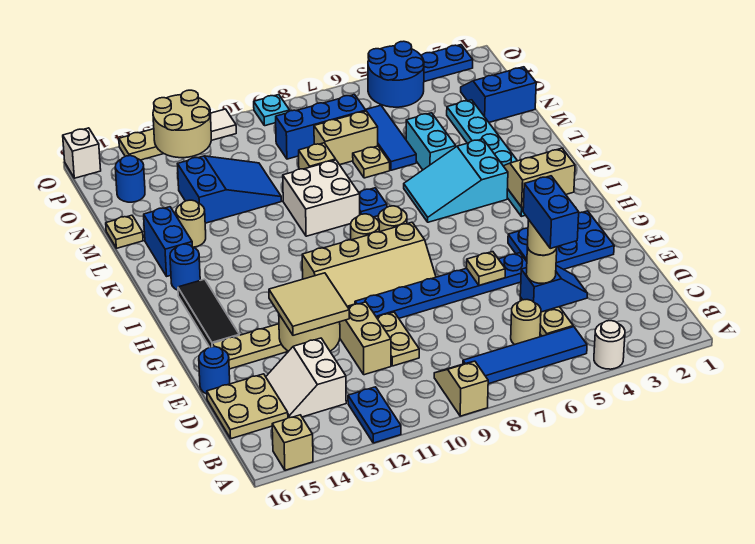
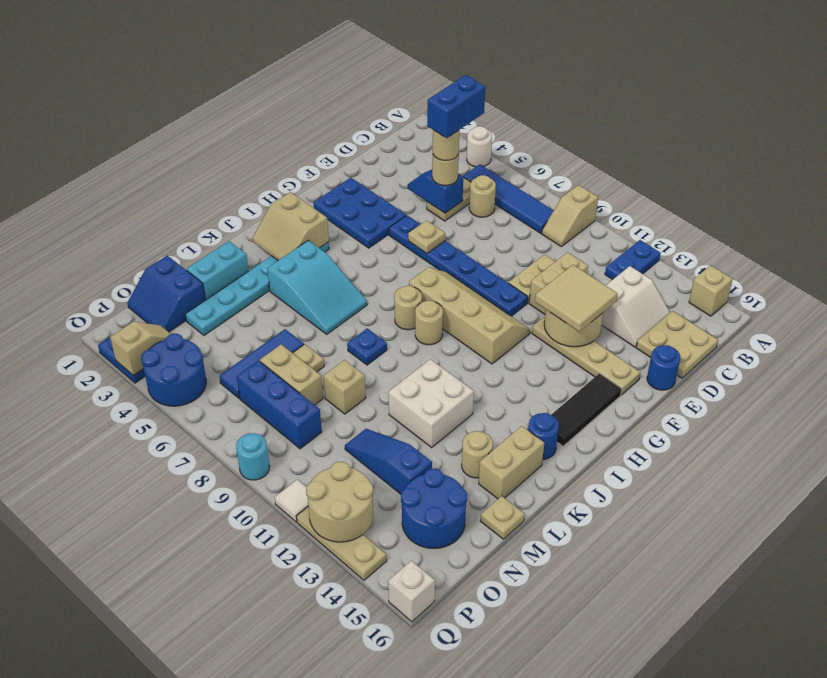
white brick K9:L10 level 1 -> white brick K11:L12 level 1
blue brick K15:L15 level 1 -> tan brick K15:L15 level 1
cyan brick L5:M5 level 1 -> cyan brick L2:M2 level 1
blue slope M11:N13 level 1 top 13 -> blue slope N11:N13 level 1 top 13
blue round brick O15 level 1 -> blue round brick N14:O15 level 1
none -> tan slope P3:Q3 level 2 top Q
cyan plate Q9 level 1 -> cyan round brick Q9 level 1

